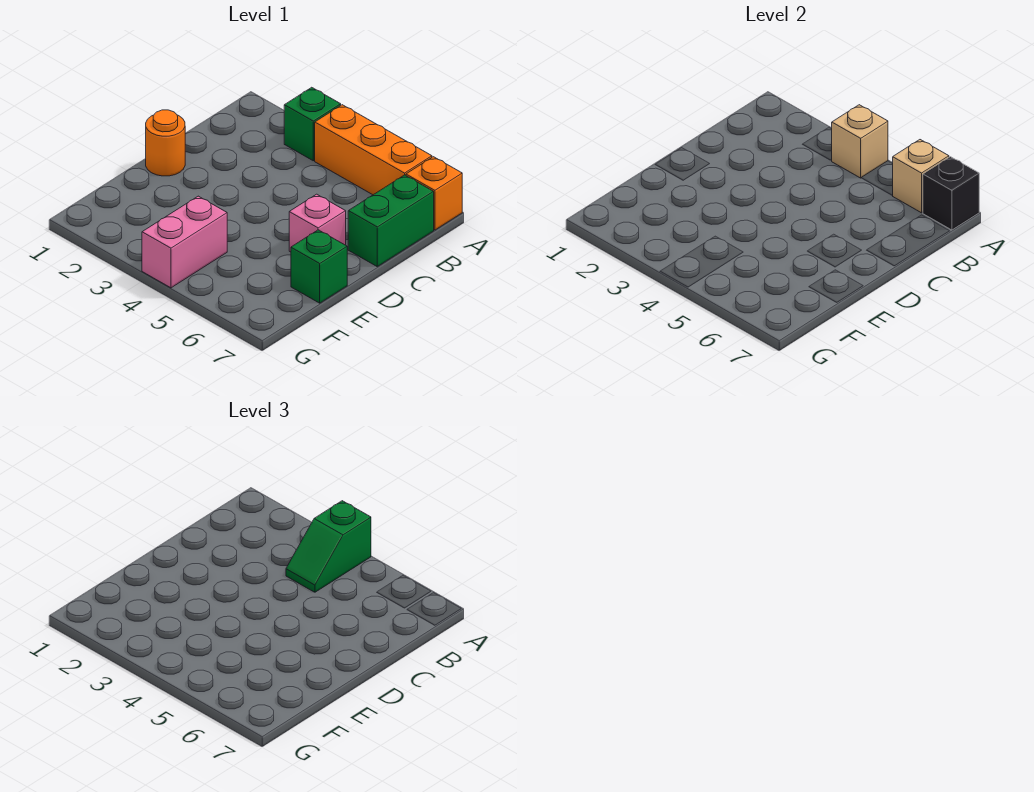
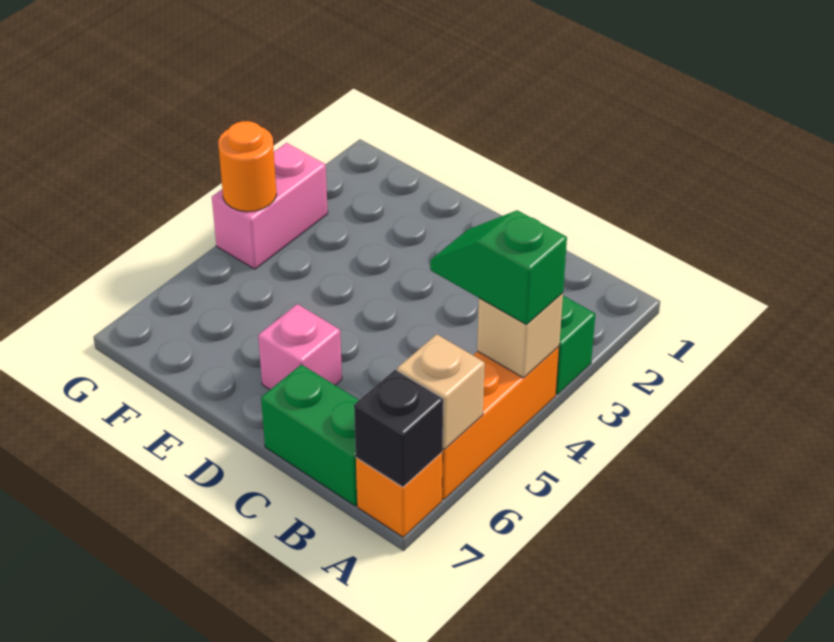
orange round brick D1 level 1 -> orange round brick G4 level 2
green brick E7 level 1 -> none
pink brick F4:G4 level 1 -> pink brick G3:G4 level 1

